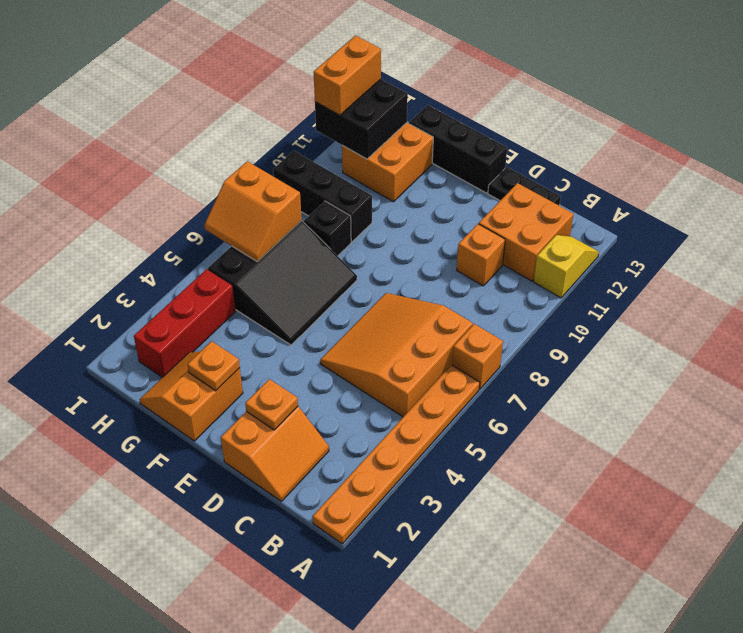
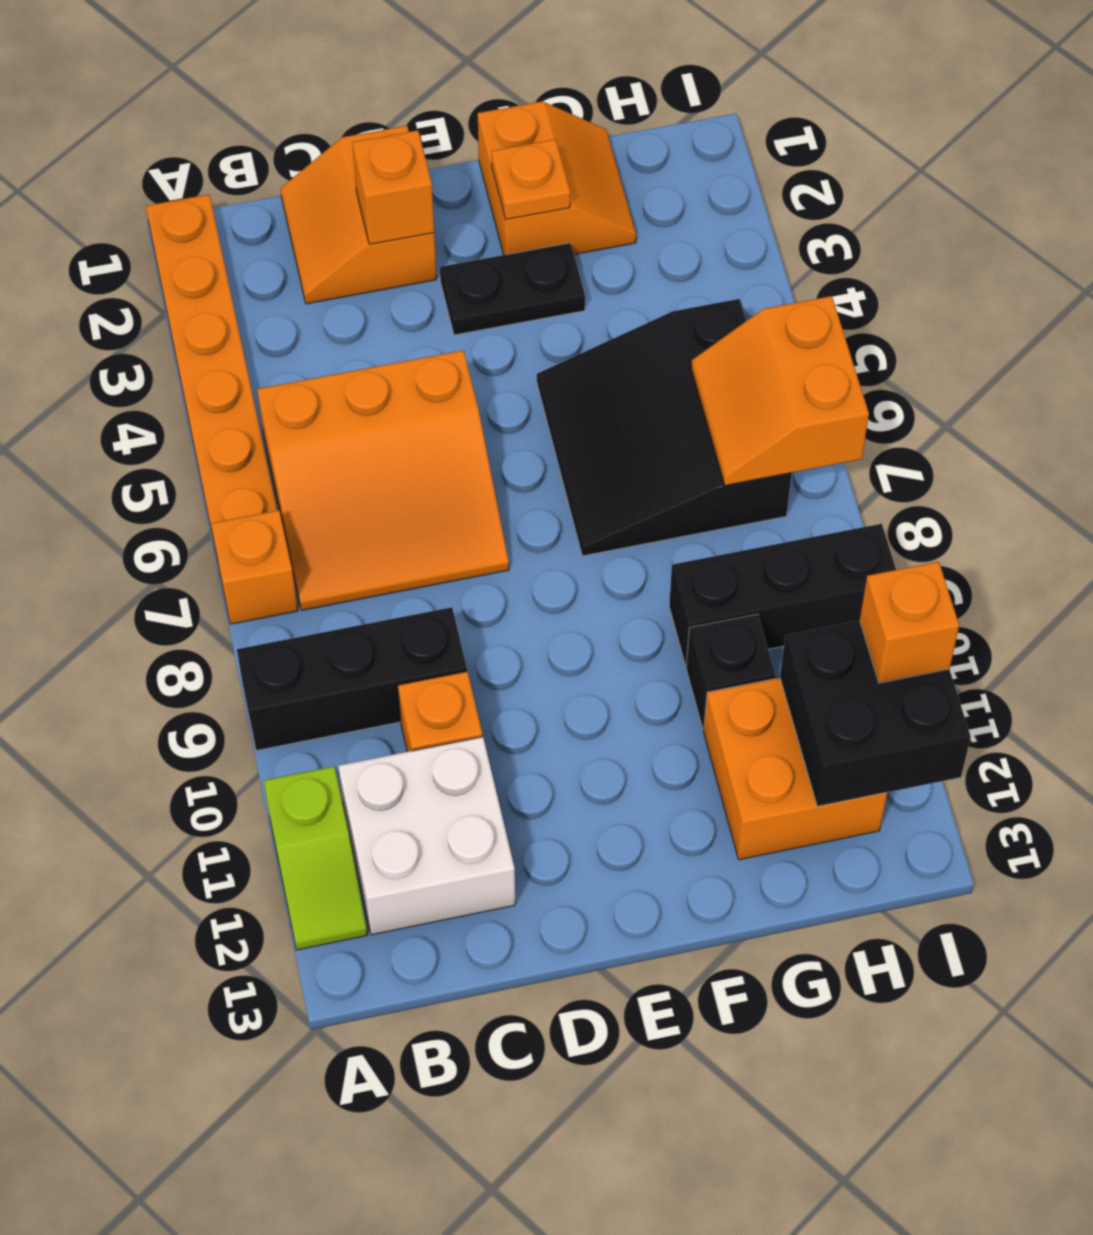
yellow slope A11:A12 level 1 top 11 -> lime slope A11:A12 level 1 top 11
orange slope B5:D7 level 1 top B -> orange slope B5:D7 level 1 top 5
orange brick B11:C12 level 1 -> white brick B11:C12 level 1
black plate C13:D13 level 1 -> black plate E3:F3 level 1
orange plate D2 level 2 -> orange brick D2 level 2
black brick E13:G13 level 1 -> black brick A9:C9 level 1
black brick G8 level 1 -> black brick G10 level 1
red brick H2:H4 level 1 -> none
orange slope H6:I7 level 2 top 7 -> orange slope H6:I7 level 2 top I
orange brick I11:I12 level 3 -> orange brick I11 level 3

